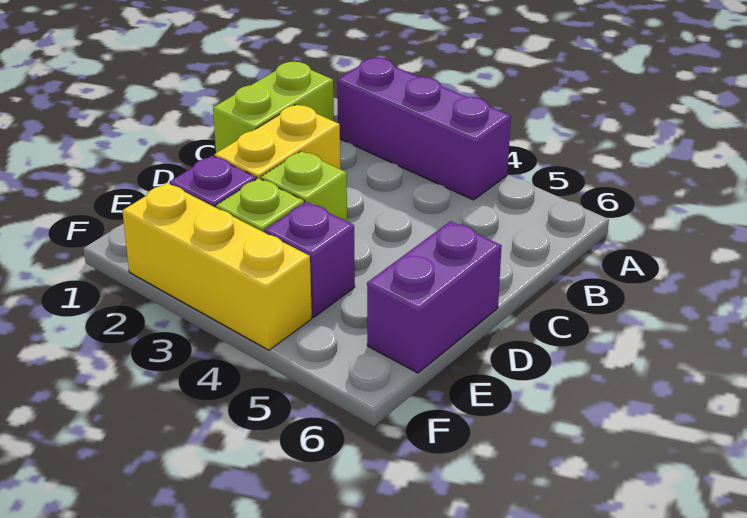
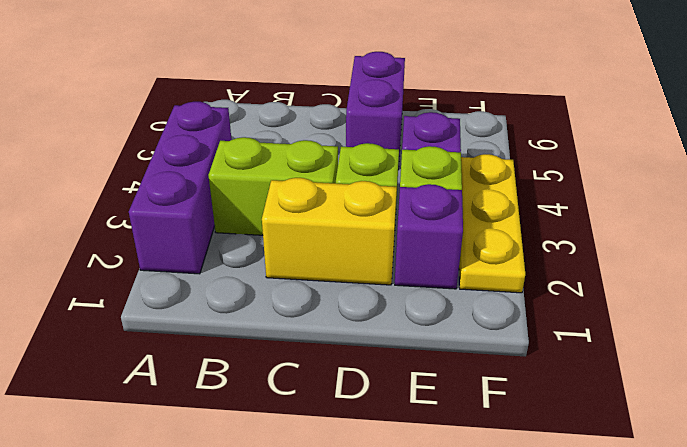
lime brick B1:C1 level 1 -> lime brick B3:C3 level 1
purple brick D6:E6 level 1 -> purple brick D5:D6 level 1
yellow brick F2:F4 level 1 -> yellow plate F2:F4 level 1

